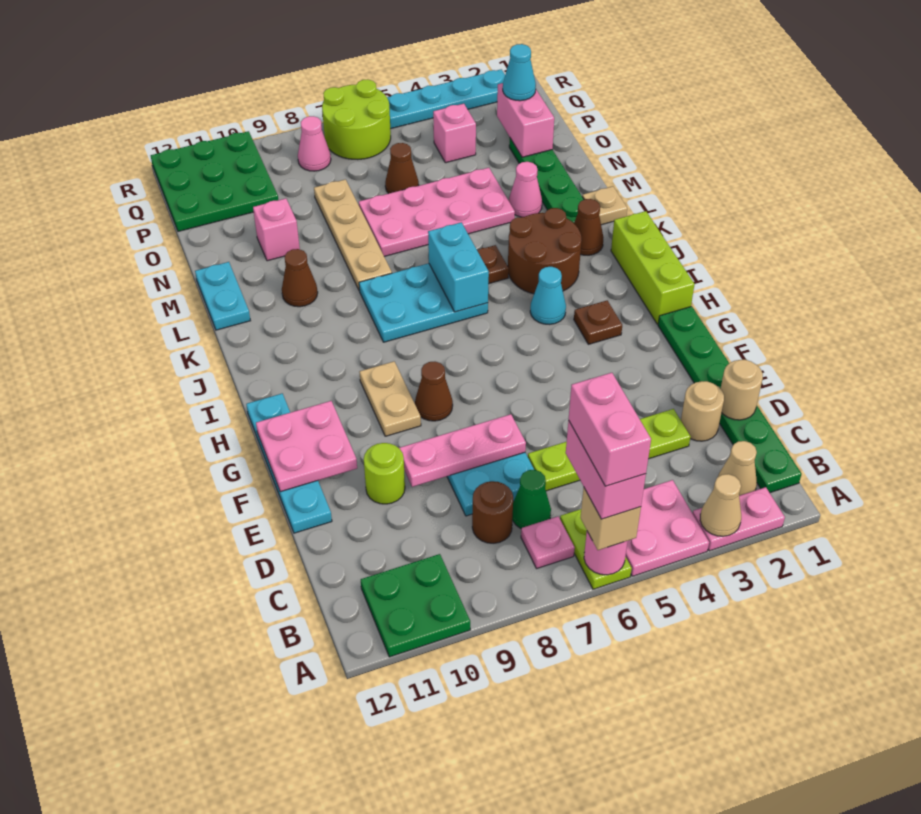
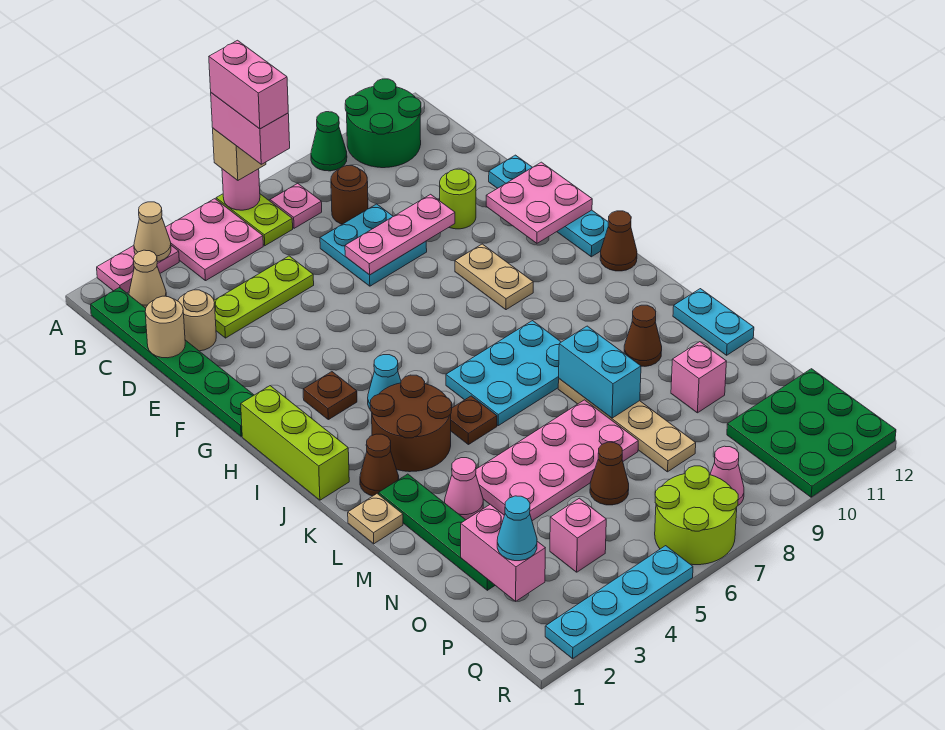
green plate A10:B11 level 1 -> green round brick A10:B11 level 1
green cone C7 level 1 -> green cone A9 level 1
lime plate D3:D6 level 1 -> lime plate D3:D5 level 1
brown cone G8 level 1 -> brown cone I12 level 1
cyan brick J6:K6 level 2 -> cyan brick L8:M8 level 2

